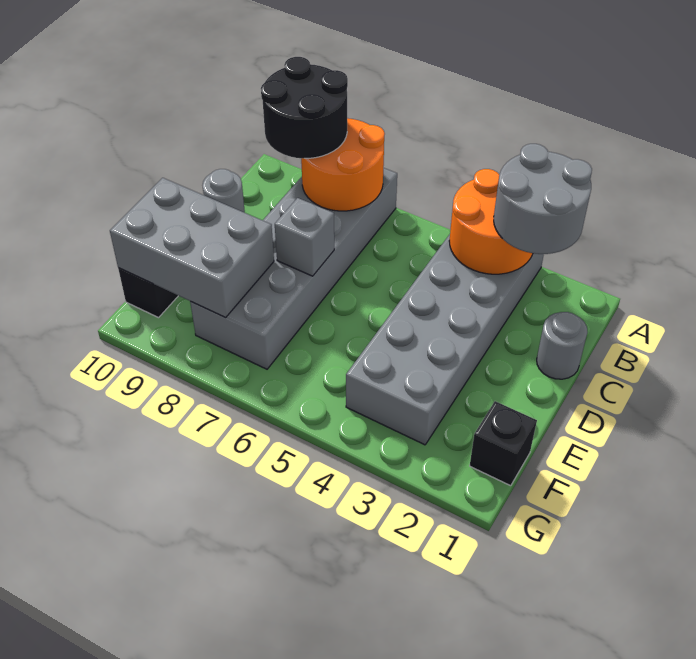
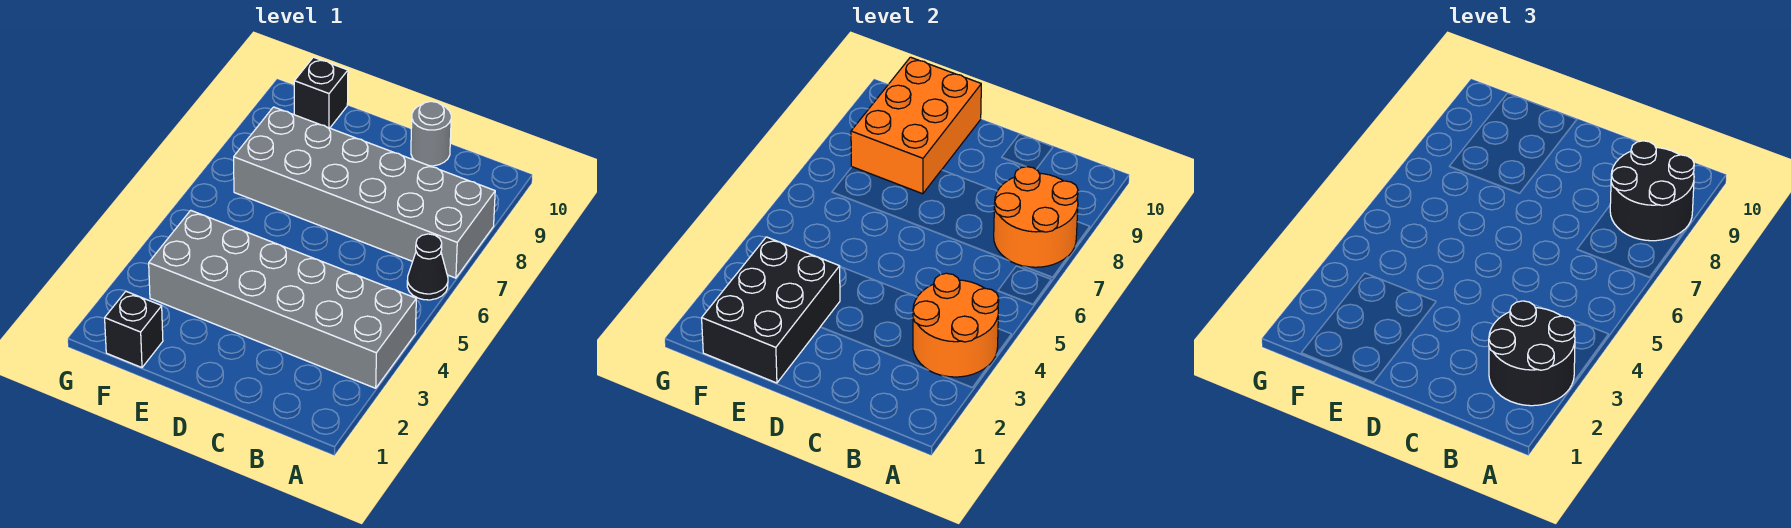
grey round brick A2:B3 level 3 -> black round brick A2:B3 level 3
none -> black cone A6 level 1
grey round brick C1 level 1 -> none
grey brick D7 level 2 -> none
none -> black brick E1:F3 level 2
grey brick E8:F10 level 2 -> orange brick E8:F10 level 2

